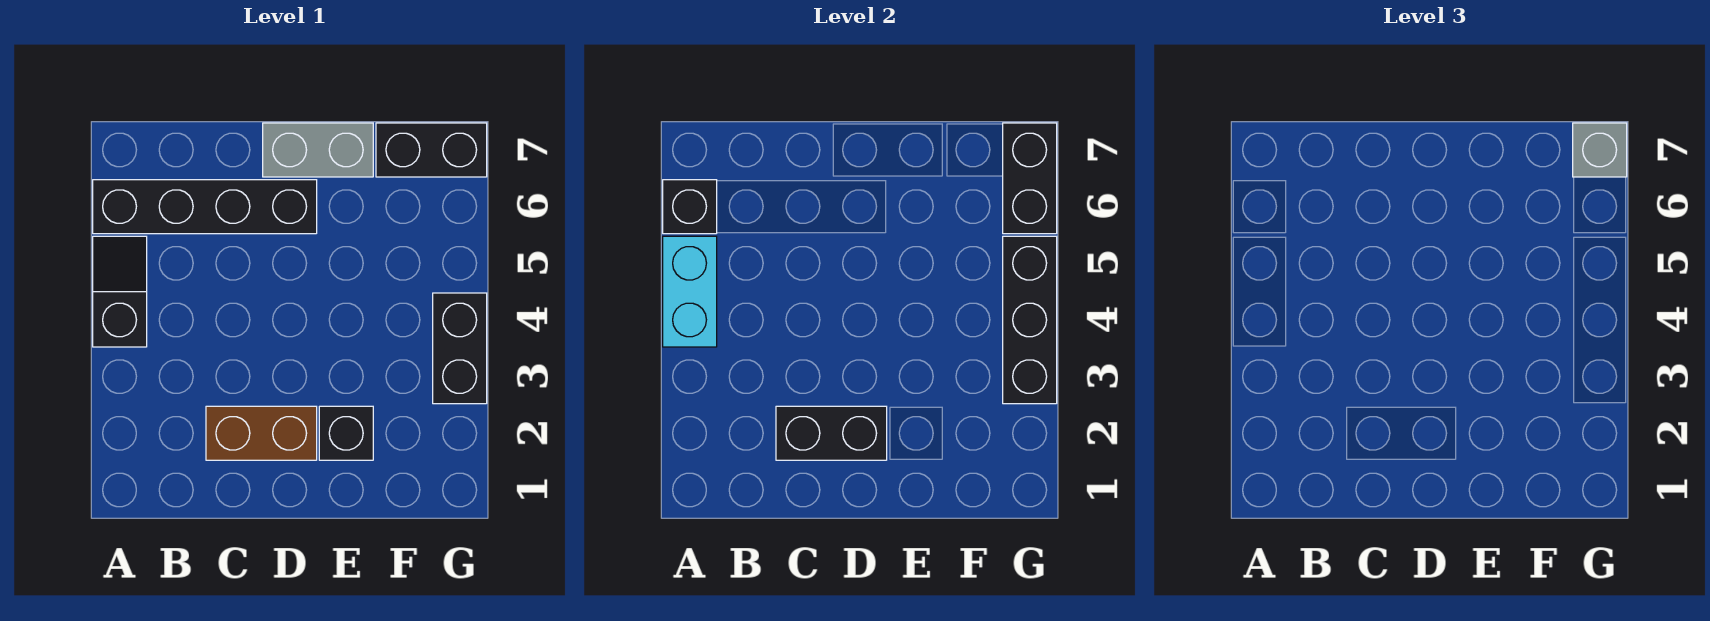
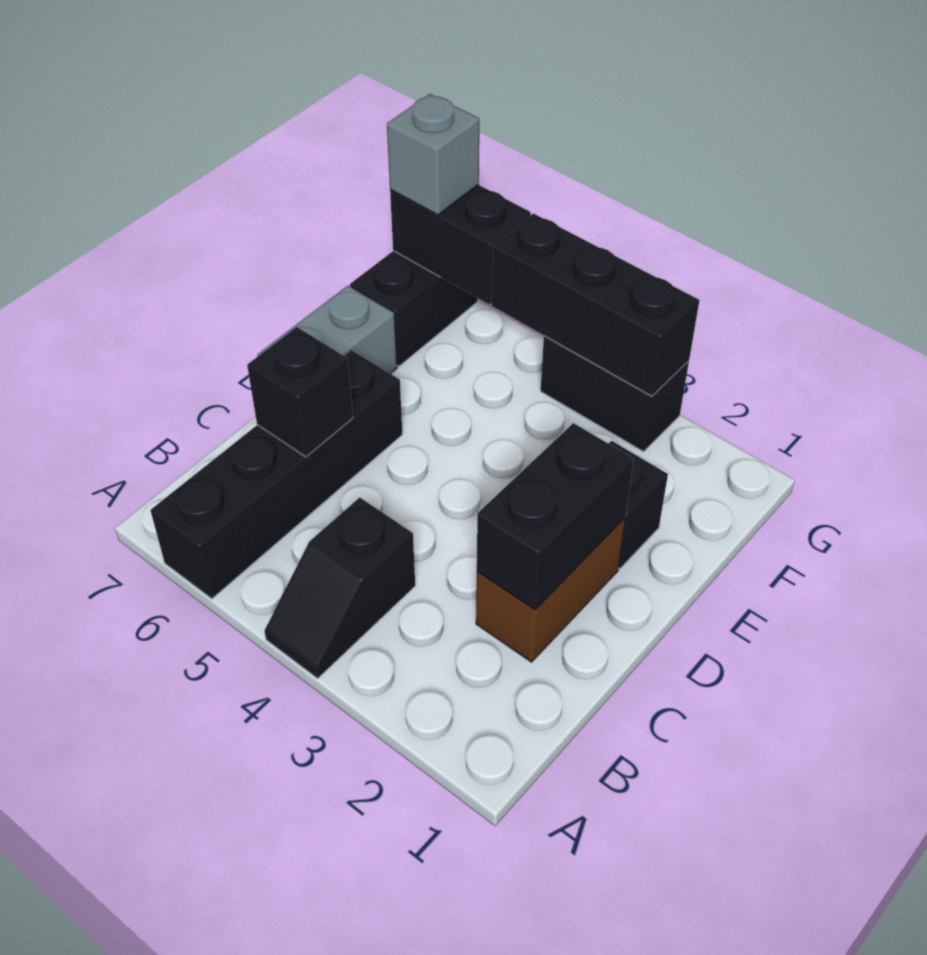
black slope A4:A5 level 1 top 4 -> black slope A4:B4 level 1 top B
cyan brick A4:A5 level 2 -> none
black brick A6 level 2 -> black brick C6 level 2

